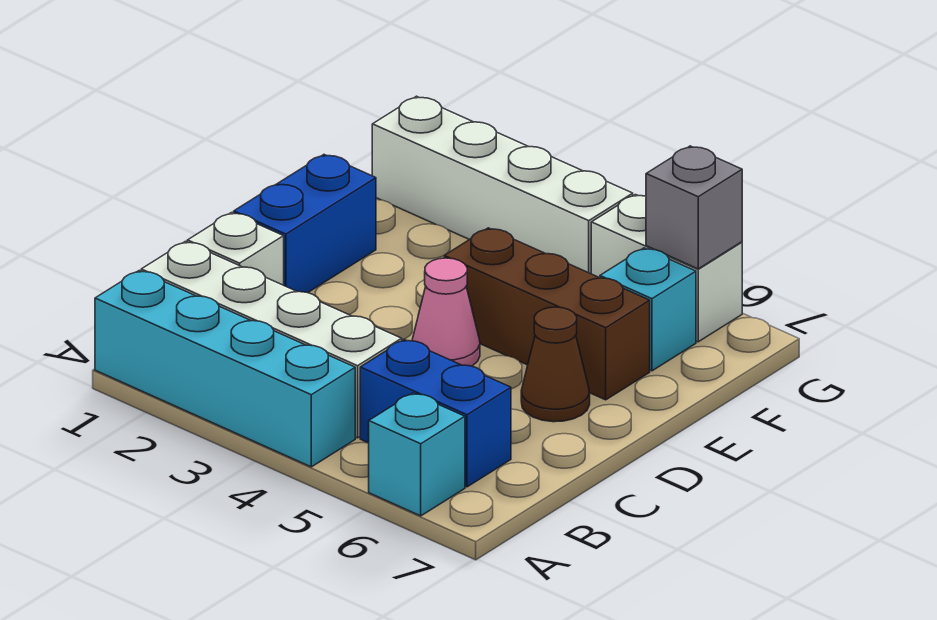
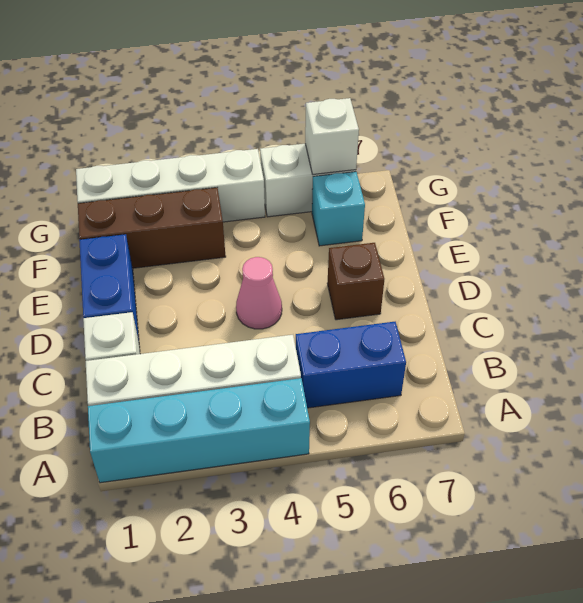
cyan brick A6 level 1 -> none
brown cone D6 level 1 -> brown brick D6 level 1
brown brick E4:E6 level 1 -> brown brick F1:F3 level 1
grey brick G6 level 2 -> white brick G6 level 2

